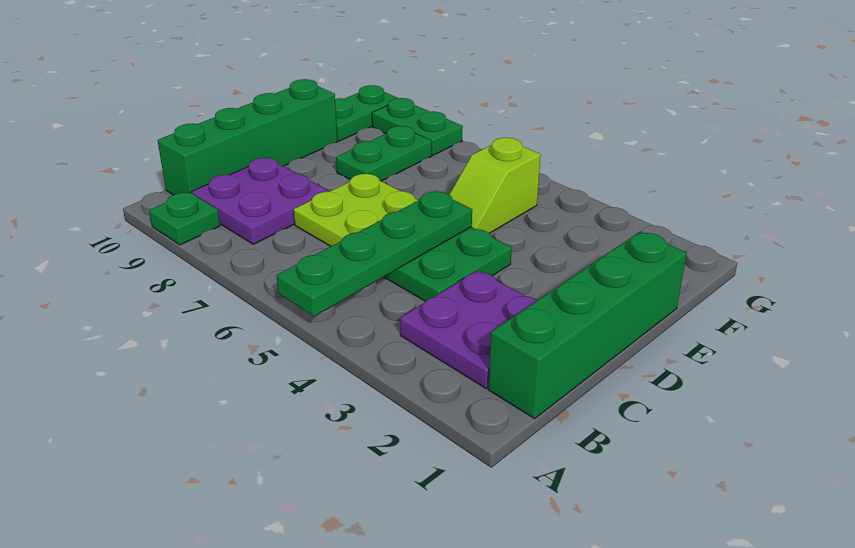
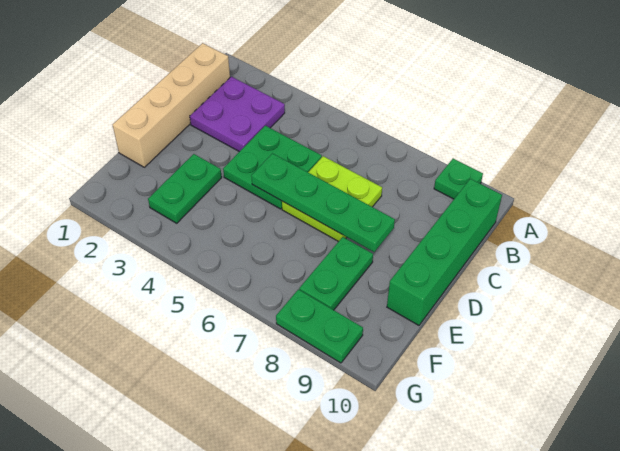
green plate A5:D5 level 2 -> green plate D5:D8 level 2
green brick B1:E1 level 1 -> tan brick B1:E1 level 1
purple plate B8:C9 level 1 -> none
lime slope E5:F5 level 1 top F -> none
green plate F10:G10 level 1 -> green plate E3:F3 level 1

